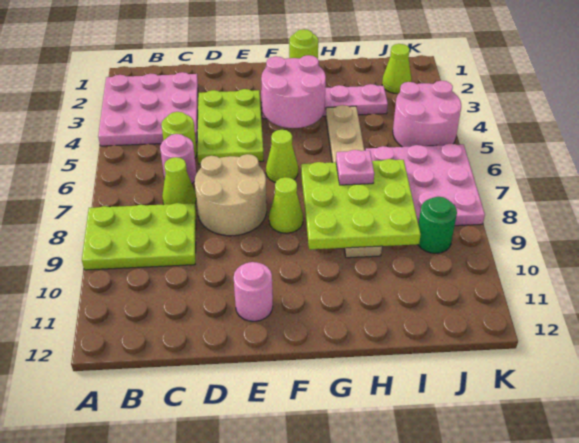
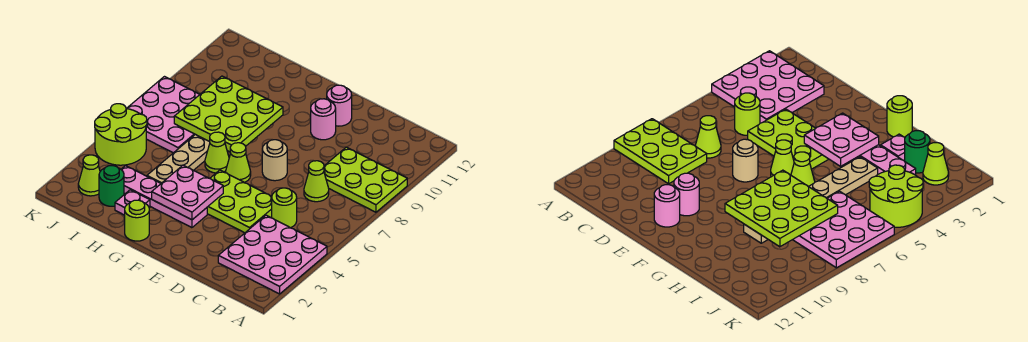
pink round brick C6 level 1 -> pink round brick E10 level 1
lime plate D3:E5 level 1 -> lime plate D4:F5 level 1
tan round brick D7:E8 level 1 -> tan round brick E7 level 1
pink round brick F3:G4 level 2 -> pink plate F3:G4 level 2
lime cone F8 level 1 -> lime cone G6 level 1
pink plate H7 level 3 -> pink plate H2 level 1
pink round brick J4:K5 level 1 -> lime round brick J4:K5 level 1
green round brick J9 level 1 -> green round brick I2 level 1

